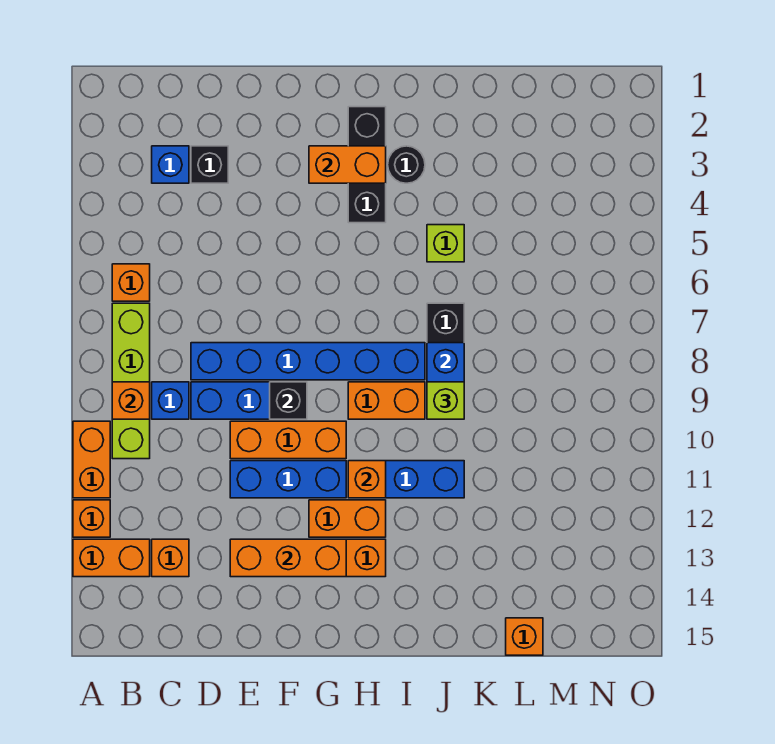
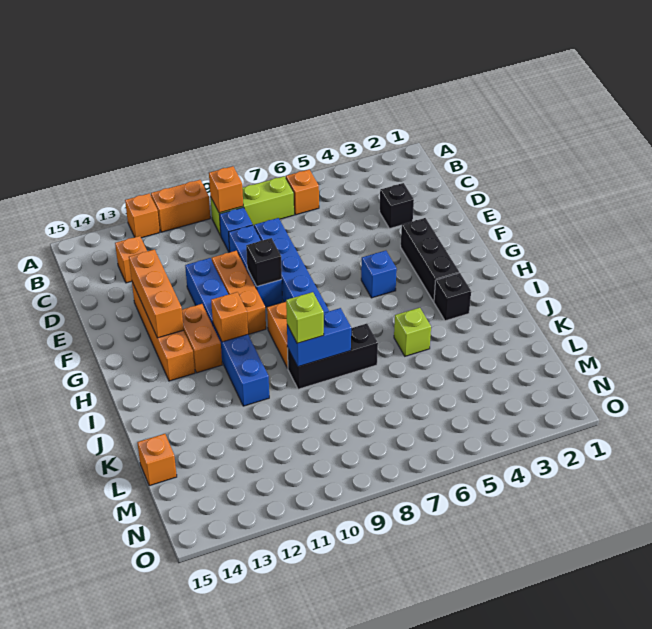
orange brick A13:B13 level 1 -> none
lime brick B7:B10 level 1 -> lime brick B7:B9 level 1
blue brick C3 level 1 -> blue brick G5 level 1
orange brick G3:H3 level 2 -> none
black brick H2:H4 level 1 -> black brick F3:H3 level 1
black round brick I3 level 1 -> black brick I3 level 1

